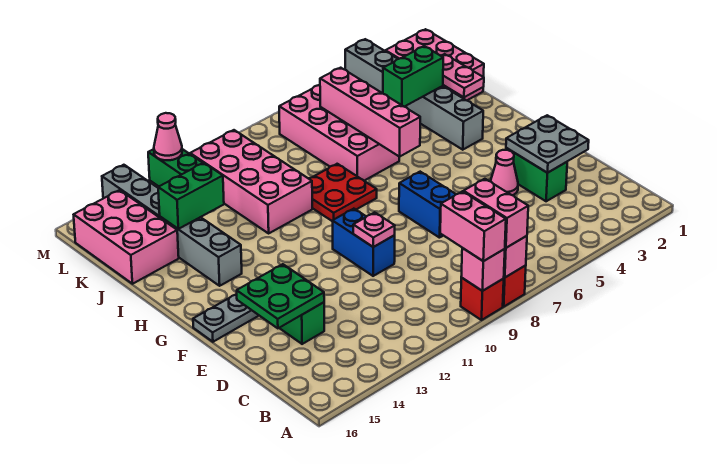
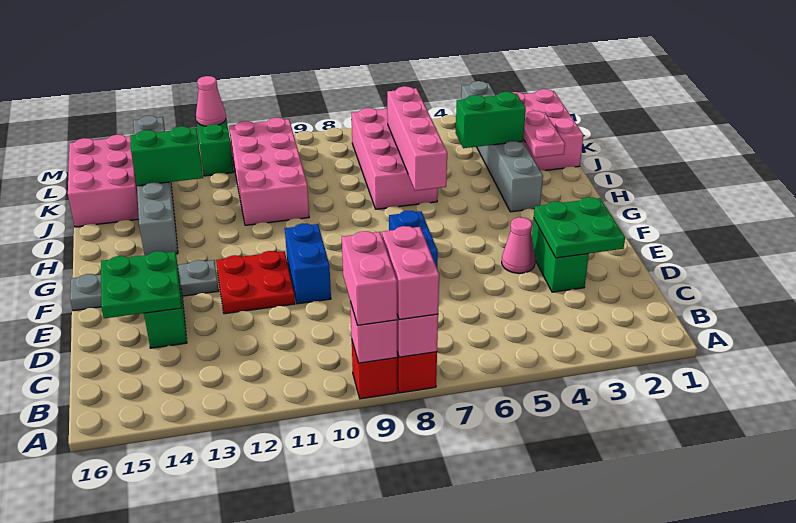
grey plate D2:E3 level 2 -> green plate D2:E3 level 2
pink plate E10 level 2 -> none
red plate H8:I9 level 1 -> red plate E11:F12 level 1

